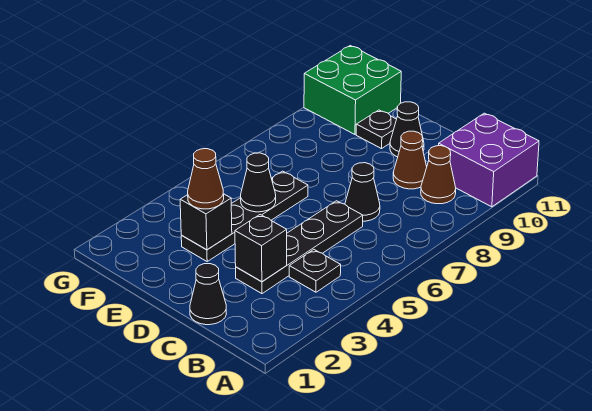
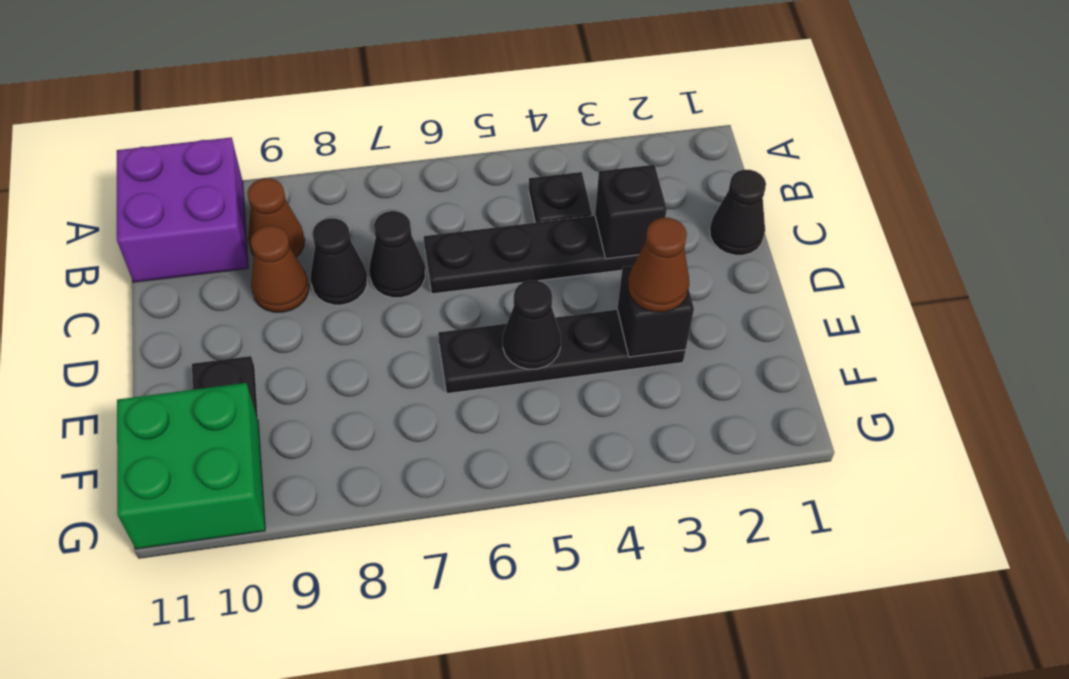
black cone D10 level 1 -> black cone C8 level 1

